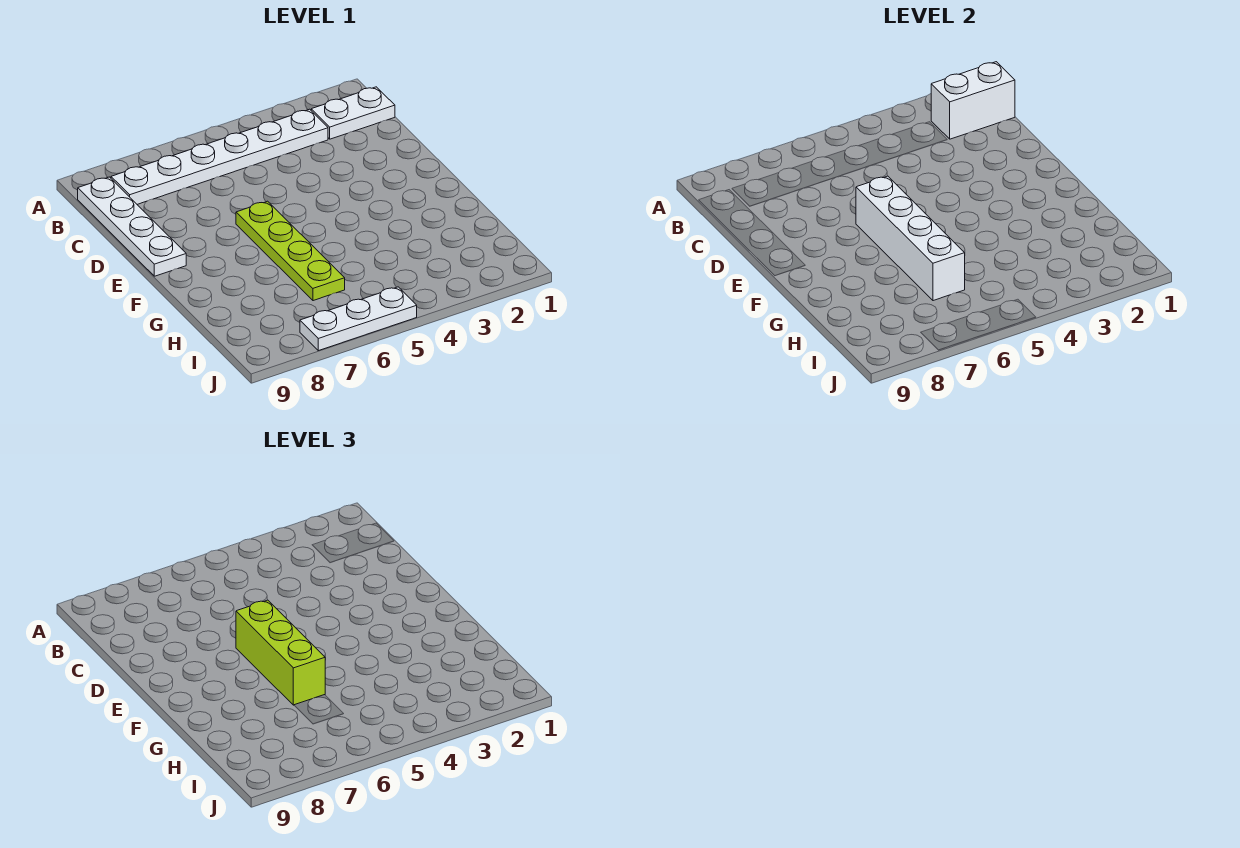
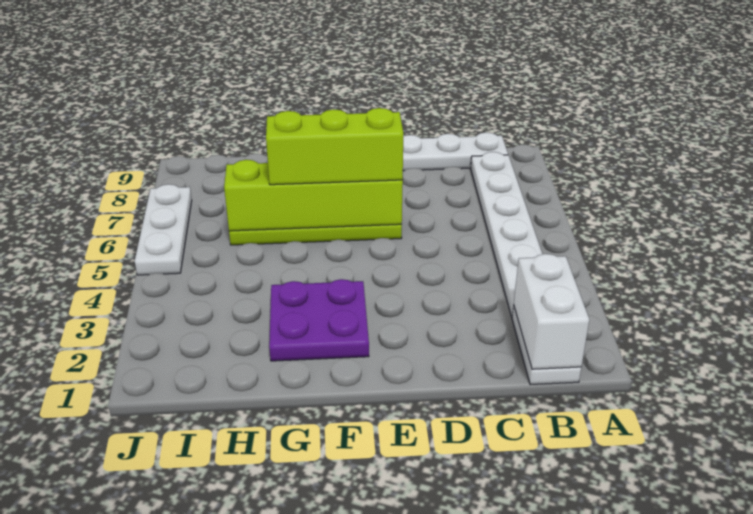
white brick E6:H6 level 2 -> lime brick E6:H6 level 2
none -> purple plate F2:G3 level 1

